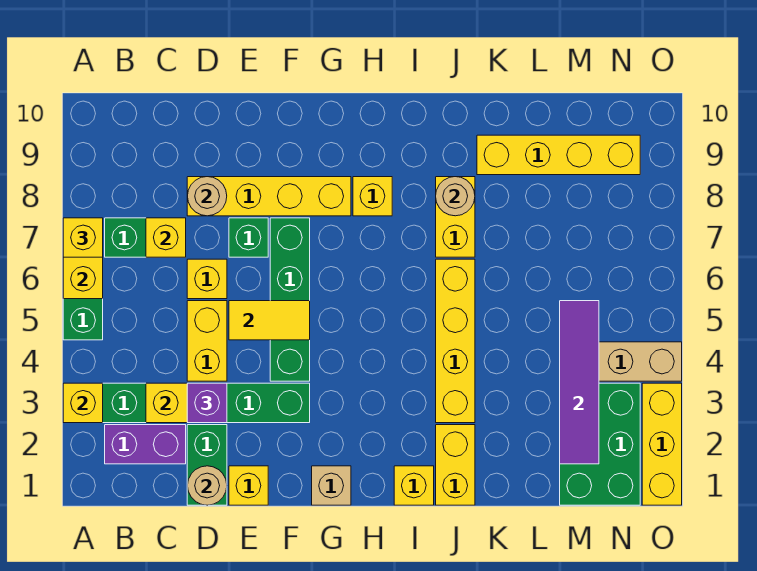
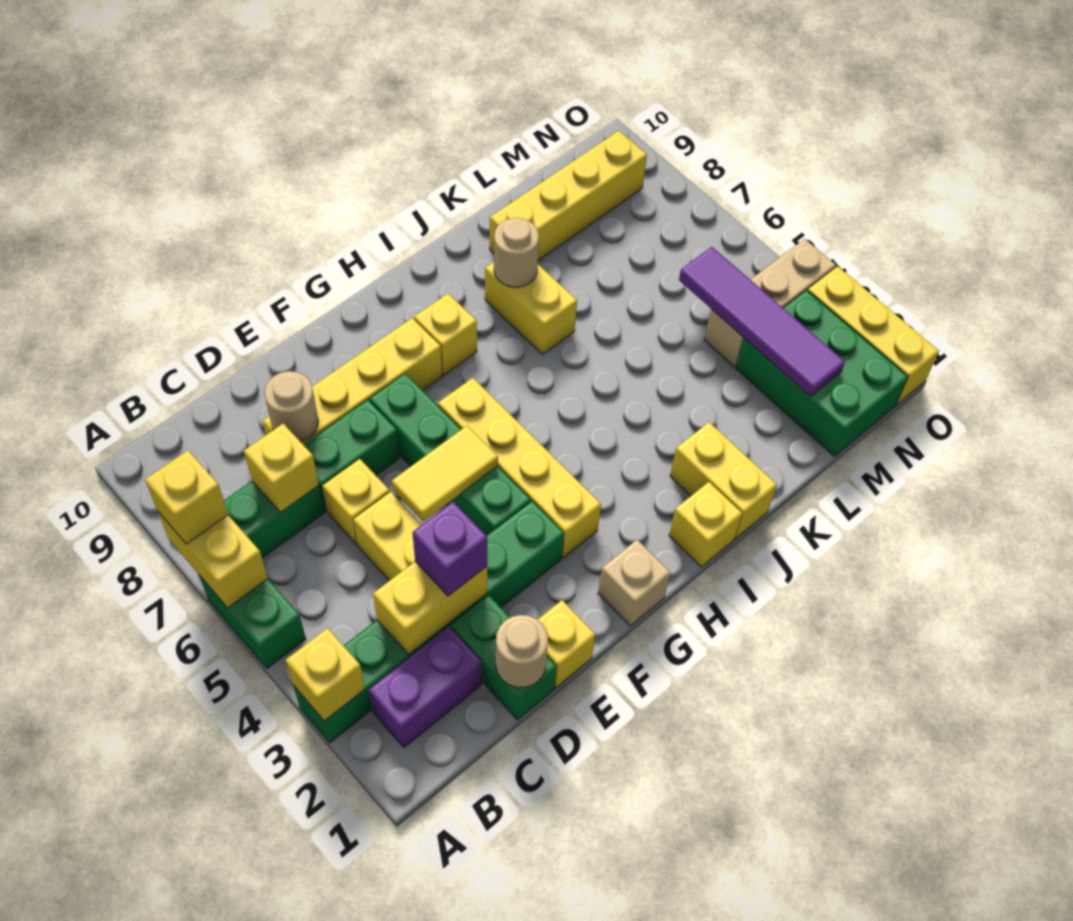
green brick E7 level 1 -> green brick D7:E7 level 1
yellow brick J3:J6 level 1 -> yellow brick G3:G6 level 1

